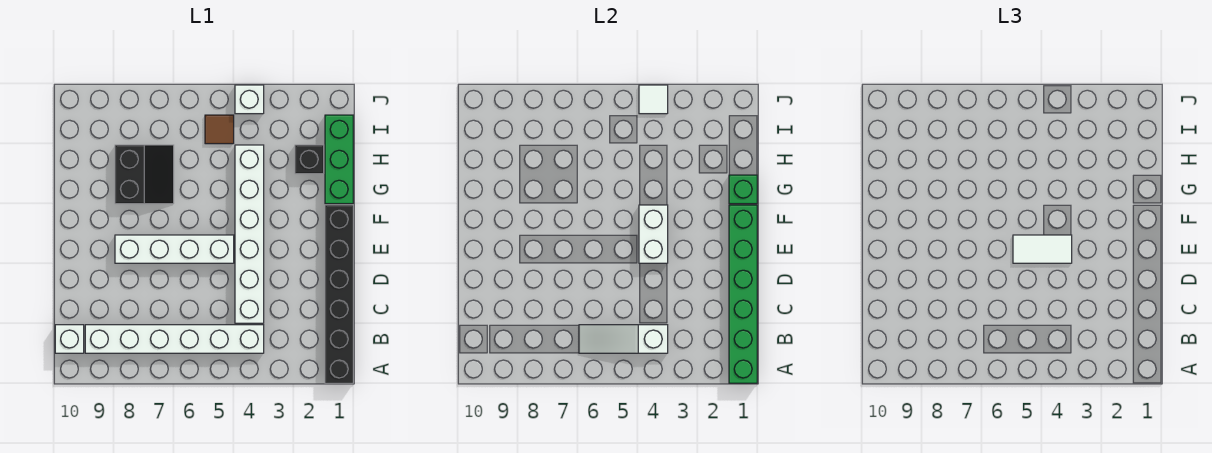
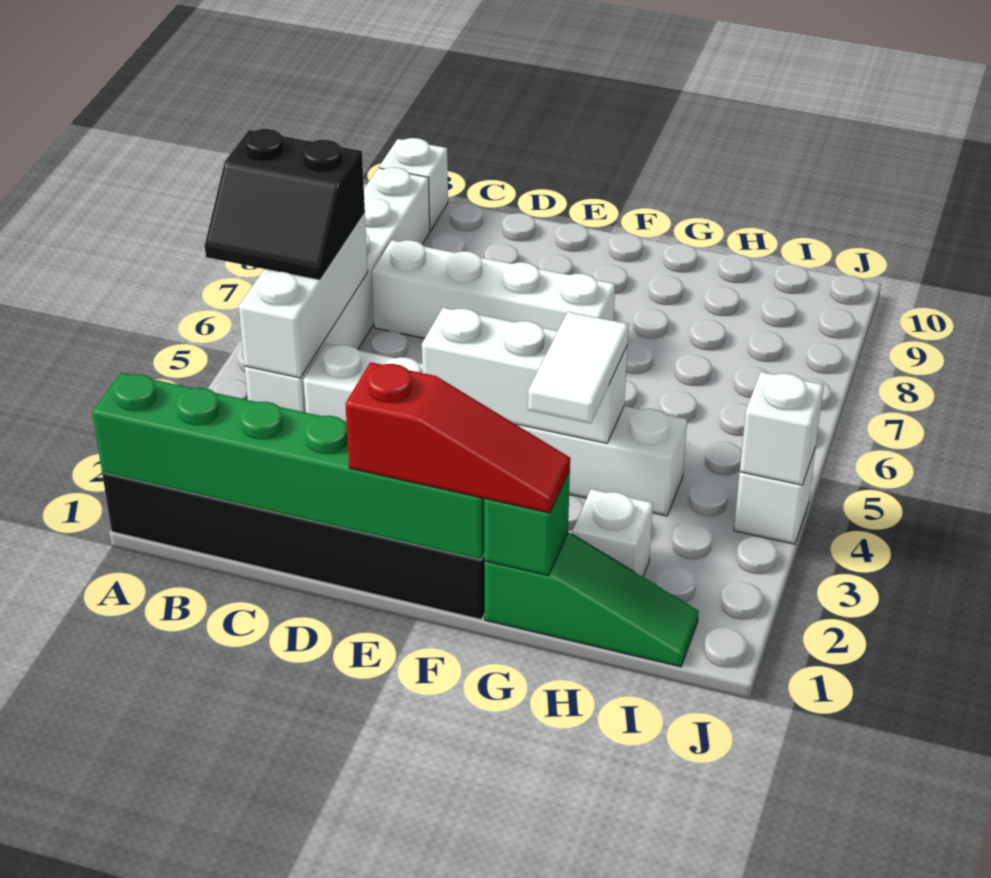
white slope B4:B6 level 2 top 4 -> white brick B4:B6 level 2
none -> red slope E1:G1 level 3 top E
white brick E4:F4 level 2 -> white brick E4:G4 level 2
white tile E4:E5 level 3 -> white tile G3:G4 level 3
white brick E5:E8 level 1 -> white brick C7:F7 level 1
green brick G1:I1 level 1 -> green slope G1:I1 level 1 top G
black slope G7:H8 level 1 top 8 -> black slope A5:B6 level 3 top 6
black brick H2 level 1 -> white brick H2 level 1
brown tile I5 level 1 -> none
white tile J4 level 2 -> white brick J4 level 2

